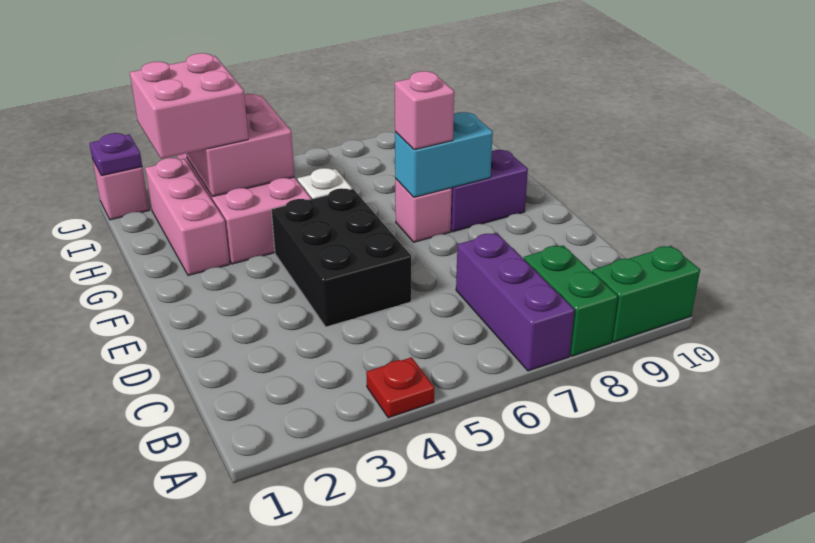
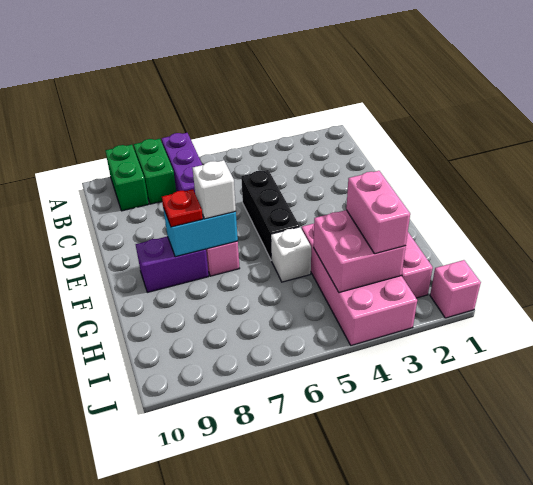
red plate A4 level 1 -> red plate F8 level 3
green brick A9:A10 level 1 -> green brick A9:B9 level 1
black brick D4:F5 level 1 -> black brick D5:F5 level 1
pink brick F7 level 3 -> white brick F7 level 3
pink brick H2:I3 level 3 -> pink brick H3:I3 level 3
purple plate J1 level 2 -> none

